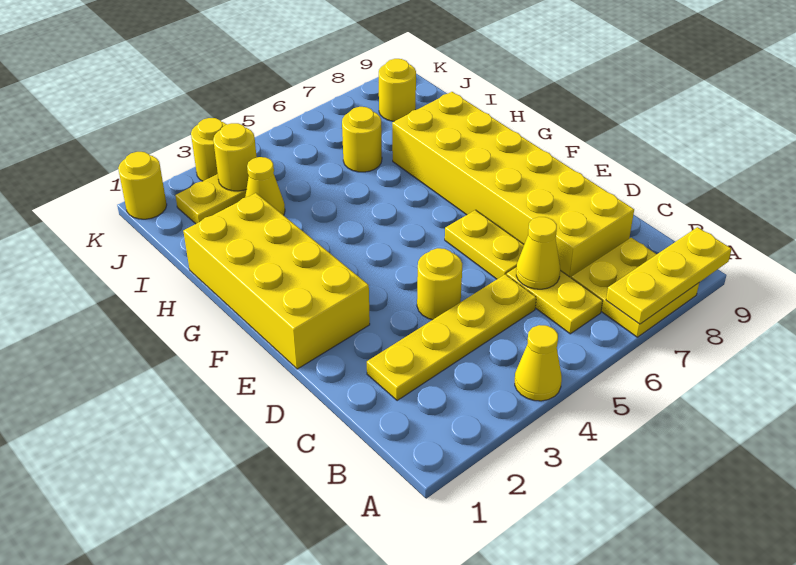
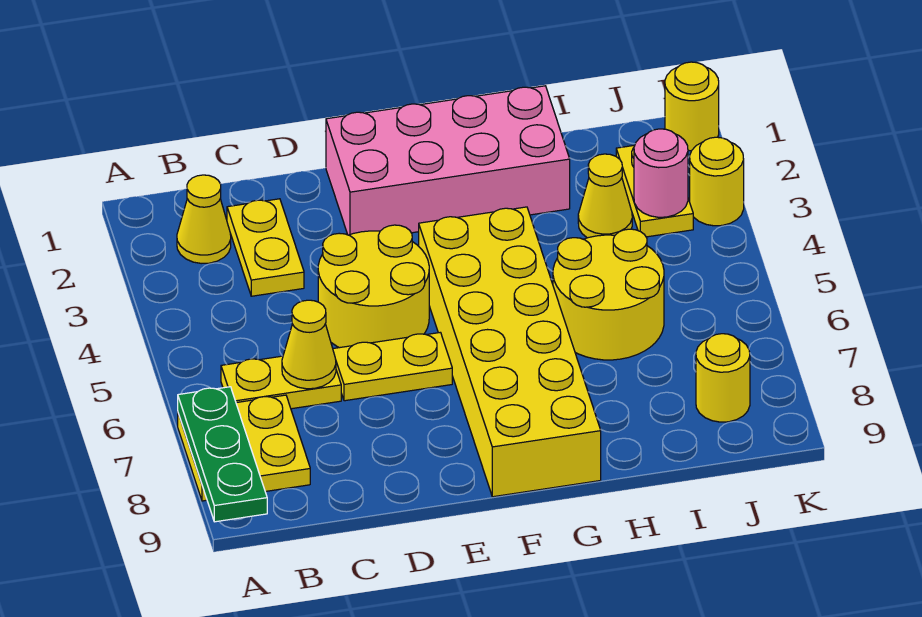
yellow cone A4 level 1 -> yellow cone B2 level 1
yellow plate A7:A9 level 2 -> green plate A7:A9 level 2
yellow plate C2:C5 level 1 -> yellow plate C2:C3 level 1
yellow brick C7:H8 level 1 -> yellow brick F4:G9 level 1
yellow round brick D4 level 1 -> yellow round brick D4:E5 level 1
yellow brick E1:H2 level 1 -> pink brick E1:H2 level 1
yellow round brick I6 level 1 -> yellow round brick H5:I6 level 1
yellow round brick J3 level 2 -> pink round brick J3 level 2

